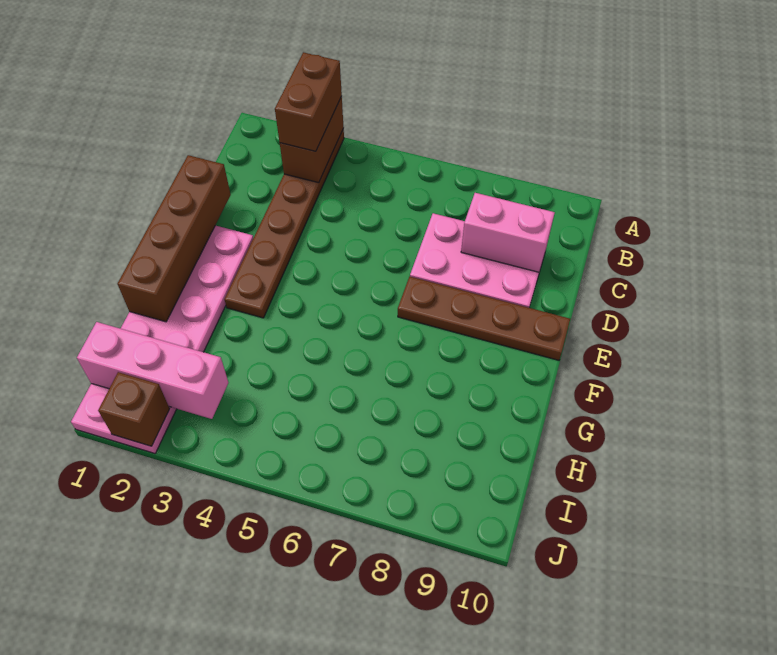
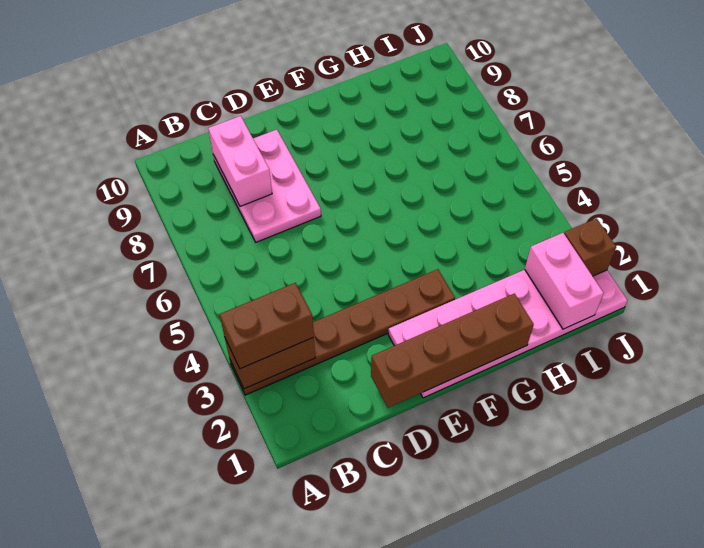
brown plate E7:E10 level 1 -> none
pink brick I1:I3 level 2 -> pink brick I1:I2 level 2

